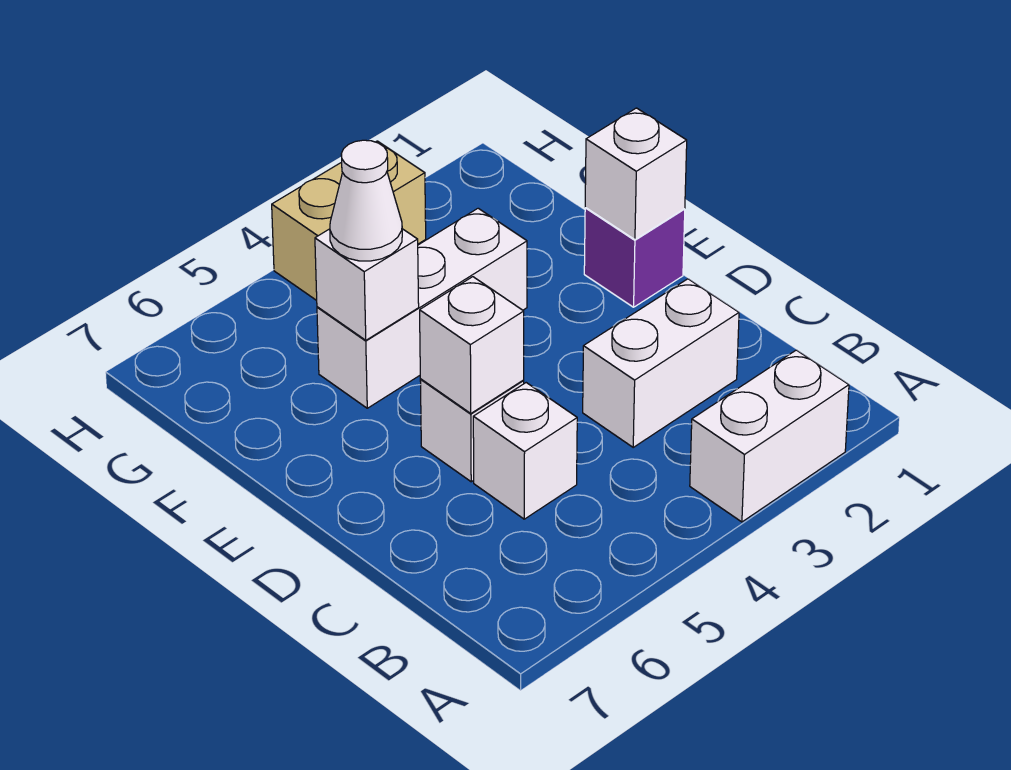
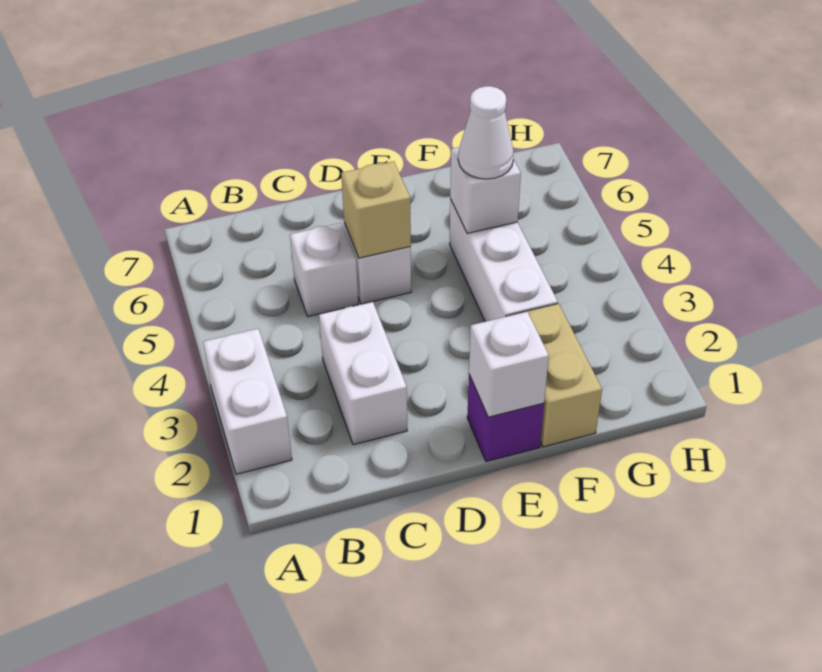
white brick D5 level 2 -> tan brick D5 level 2
tan brick H3:H4 level 1 -> tan brick F1:F2 level 1

